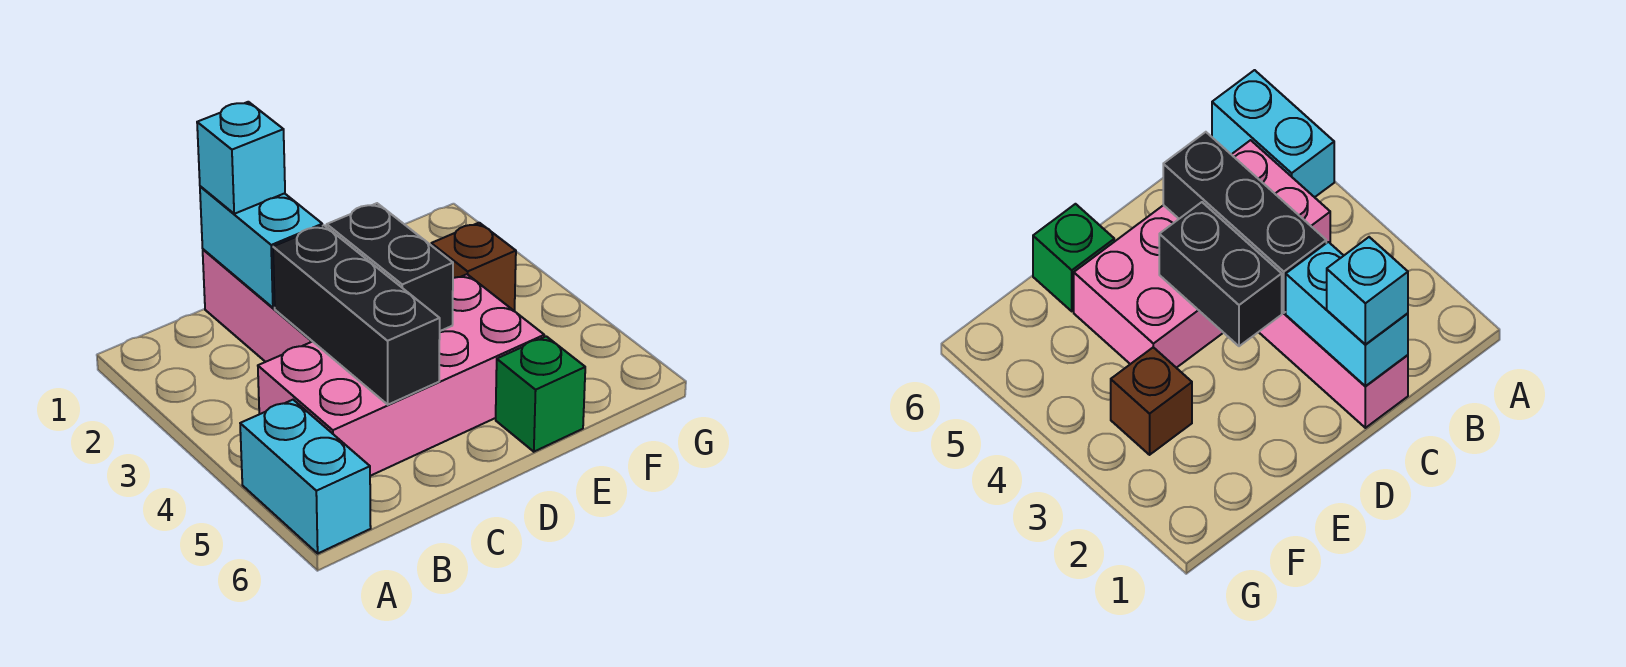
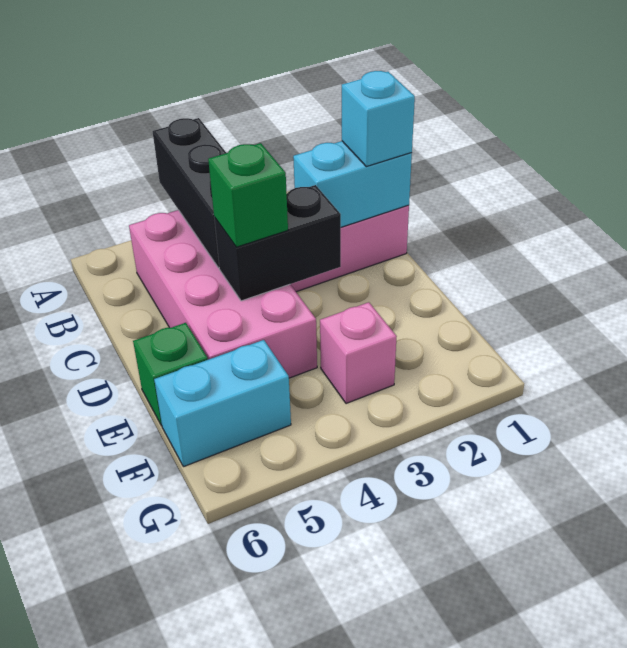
cyan brick A5:A6 level 1 -> cyan brick F5:F6 level 1
black brick C3:C5 level 2 -> black brick A4:C4 level 2
none -> green brick D4 level 3
brown brick F3 level 1 -> pink brick F3 level 1

